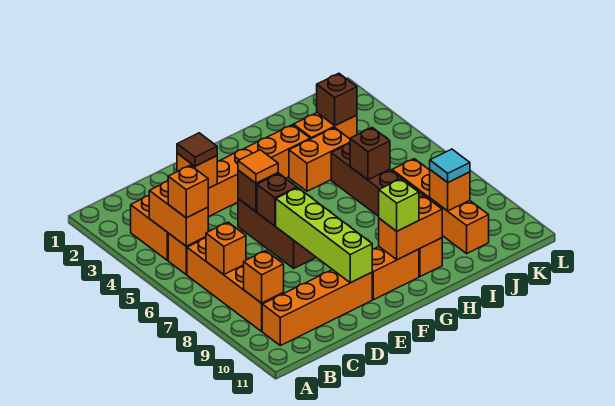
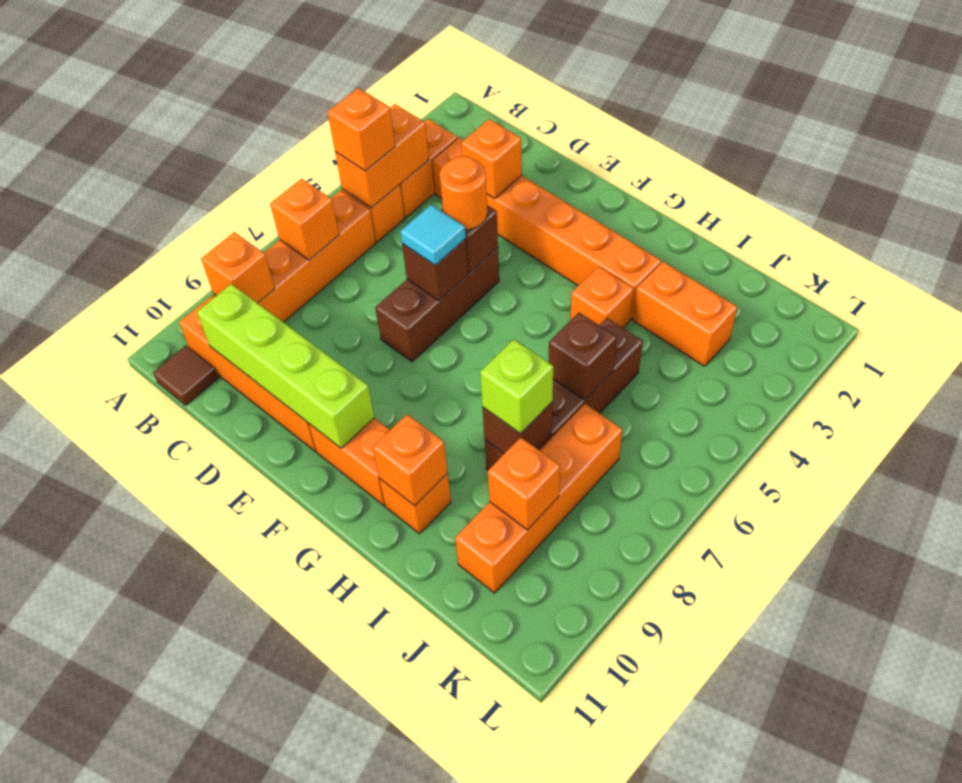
brown tile D3 level 3 -> brown tile B11 level 1
orange tile E5 level 3 -> orange round brick E5 level 3
lime brick E7:E10 level 2 -> lime brick C10:F10 level 2
orange brick G10:H10 level 2 -> orange brick H10 level 2
lime brick G10 level 3 -> lime brick I8 level 3
orange brick H4:I4 level 1 -> orange brick H4 level 1
brown brick J3 level 2 -> brown brick I8 level 2
cyan tile J9 level 3 -> cyan tile E6 level 3

